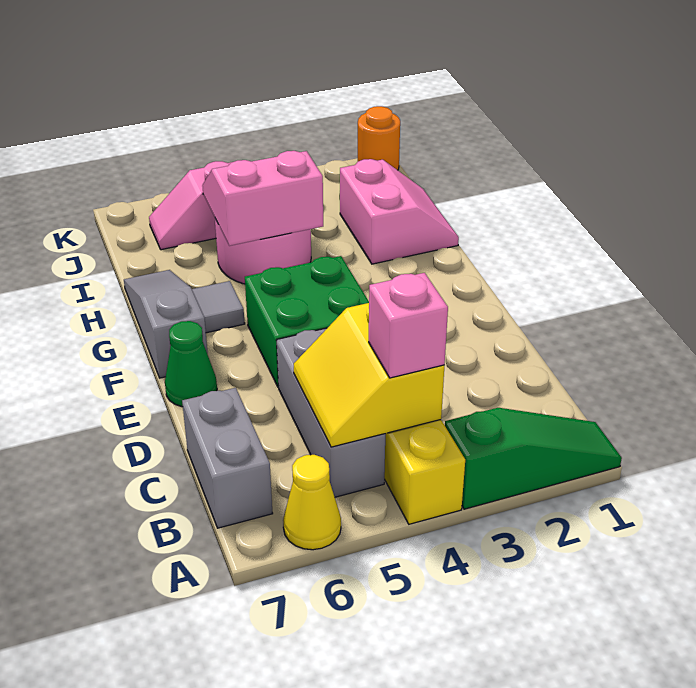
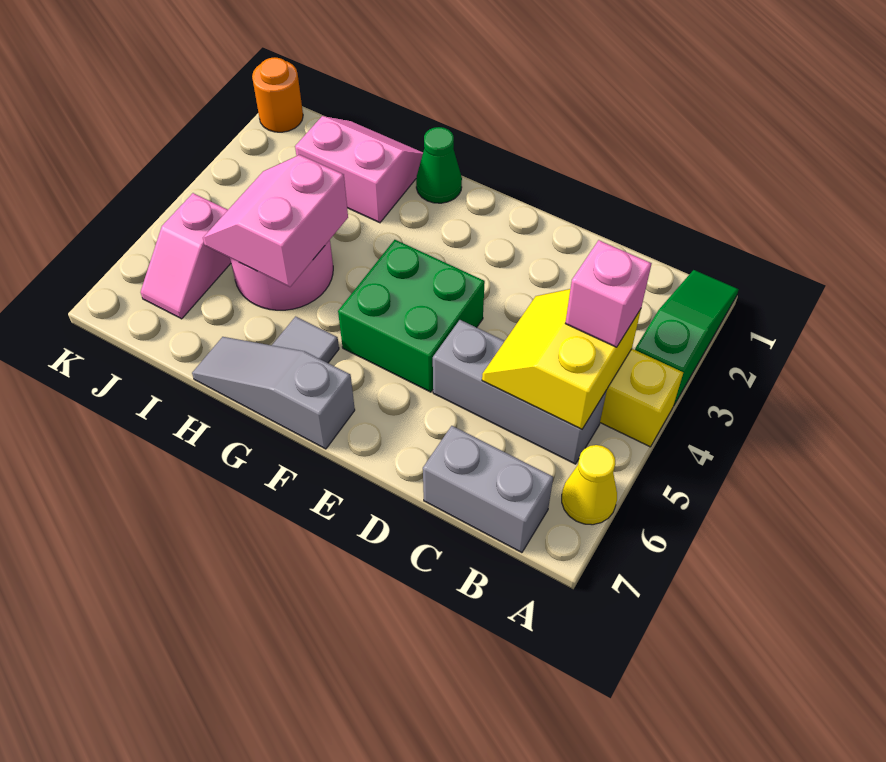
yellow slope B4:C5 level 2 top 4 -> yellow slope B4:C5 level 2 top B
green cone E7 level 1 -> green cone G1 level 1

